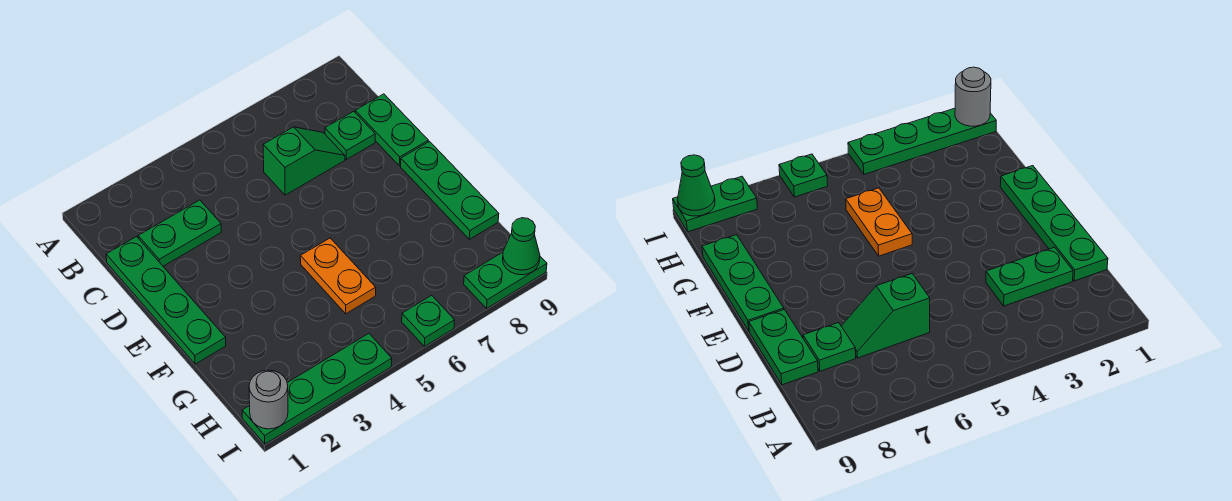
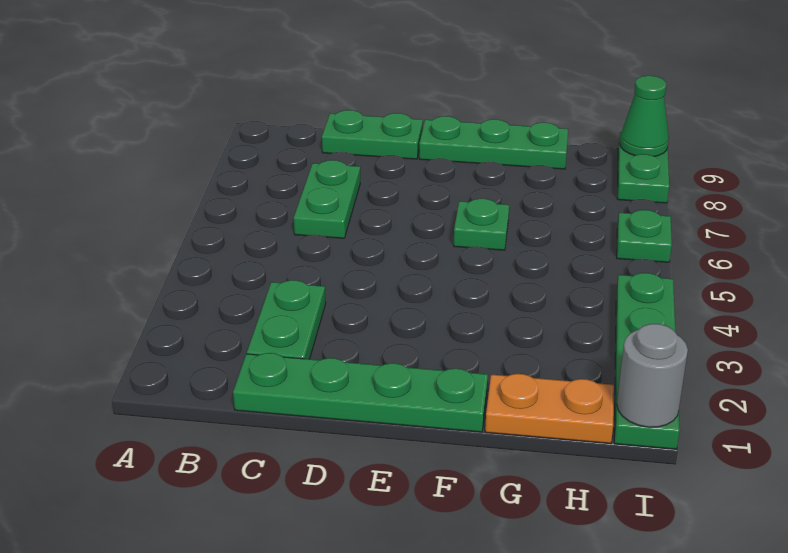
green slope C6:C7 level 1 top 6 -> green plate C6:C7 level 1
green plate C8 level 1 -> green plate F6 level 1
orange plate F5:G5 level 1 -> orange plate G1:H1 level 1

